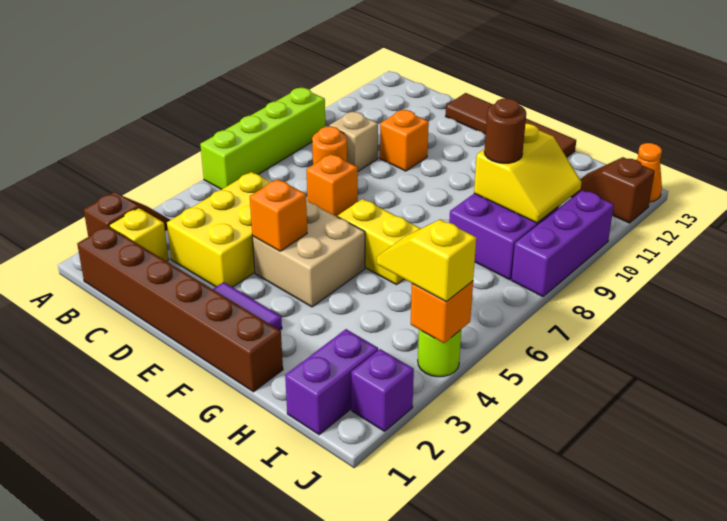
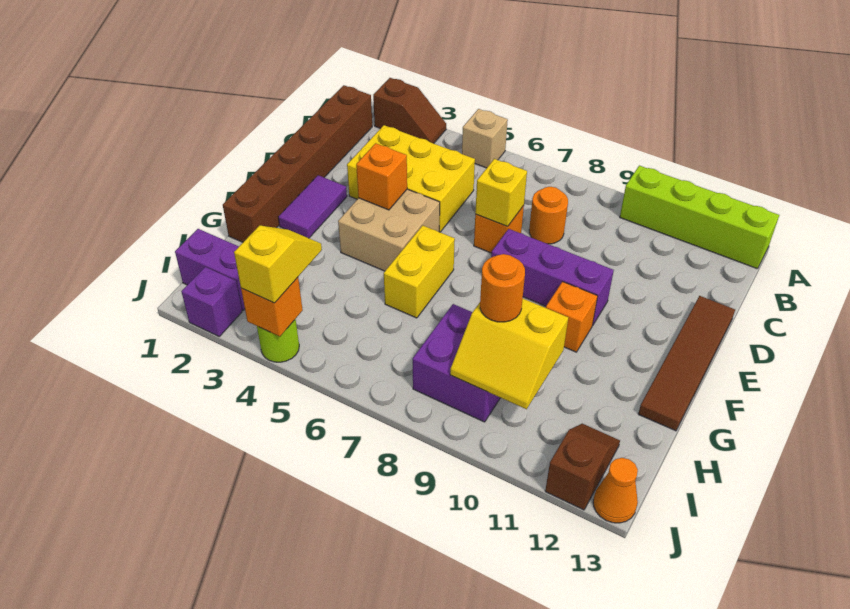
lime brick A6:A9 level 1 -> lime brick A10:A13 level 1
yellow brick B2 level 1 -> yellow brick D7 level 2
tan brick C9 level 1 -> tan brick A5 level 1
orange brick D10 level 1 -> orange brick F10 level 1
brown round brick H9 level 3 -> orange round brick H9 level 3
purple brick J8:J10 level 1 -> purple brick E8:E10 level 1

